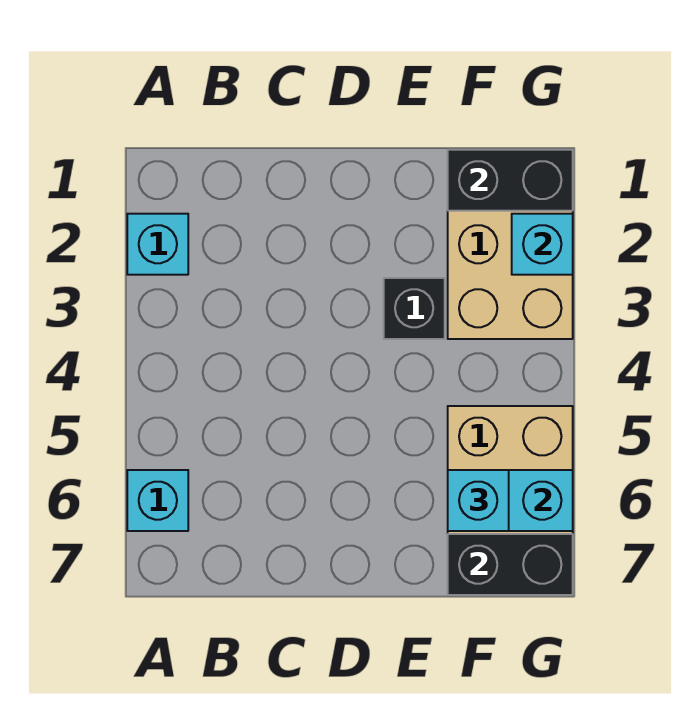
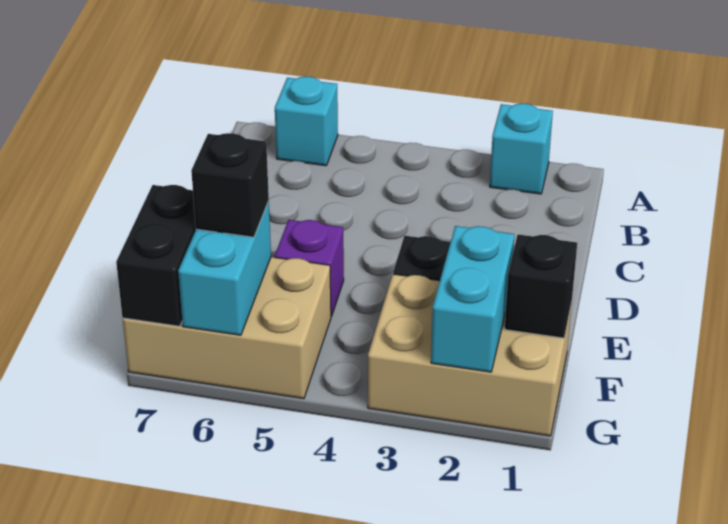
none -> purple brick E5 level 1
black brick F1:G1 level 2 -> black brick F1 level 2
cyan brick F6 level 3 -> black brick F6 level 3
cyan brick G2 level 2 -> cyan brick F2:G2 level 2

